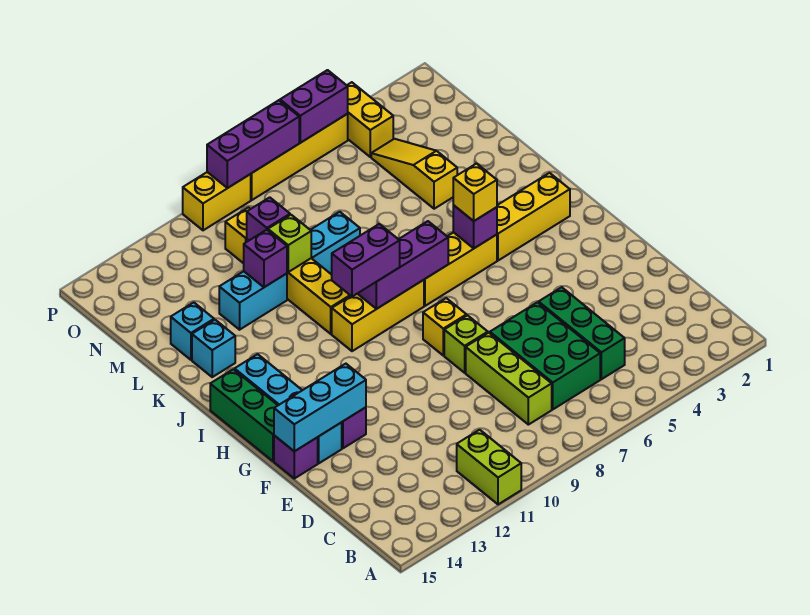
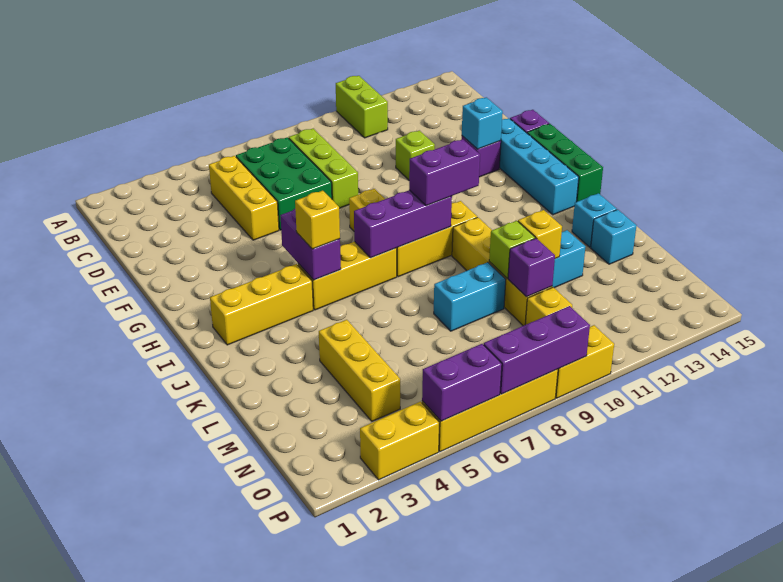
green brick C5:E5 level 1 -> yellow brick C5:E5 level 1
lime brick F8 level 1 -> lime brick E11 level 1
cyan brick F13:F15 level 2 -> cyan brick F13 level 2
purple brick I5 level 2 -> purple brick H5:I5 level 2
yellow slope L4:N4 level 1 top L -> yellow brick L4:N4 level 1
purple brick L11 level 2 -> yellow brick L11 level 2
yellow brick O4:P4 level 1 -> yellow brick P3:P4 level 1

